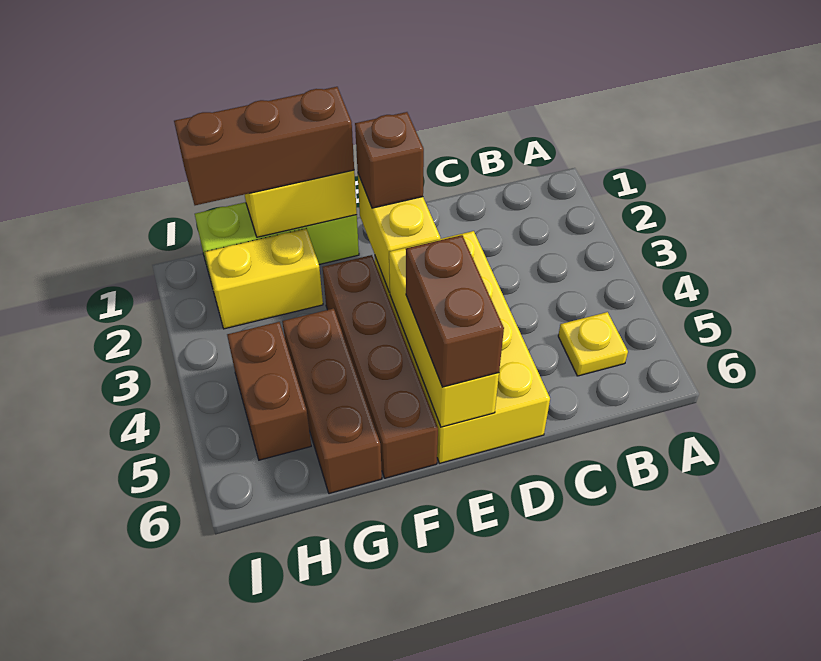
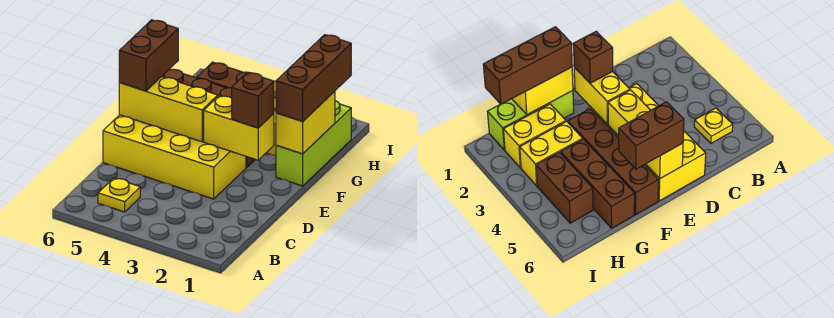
brown brick E5:E6 level 3 -> brown brick E6:F6 level 3
none -> yellow brick G3:H3 level 1

